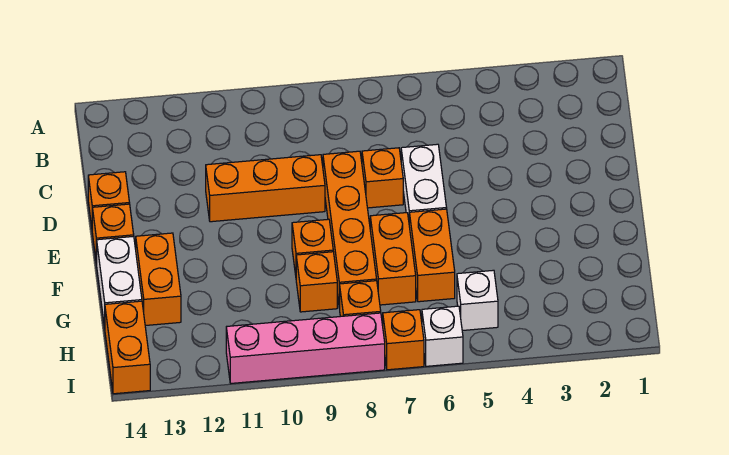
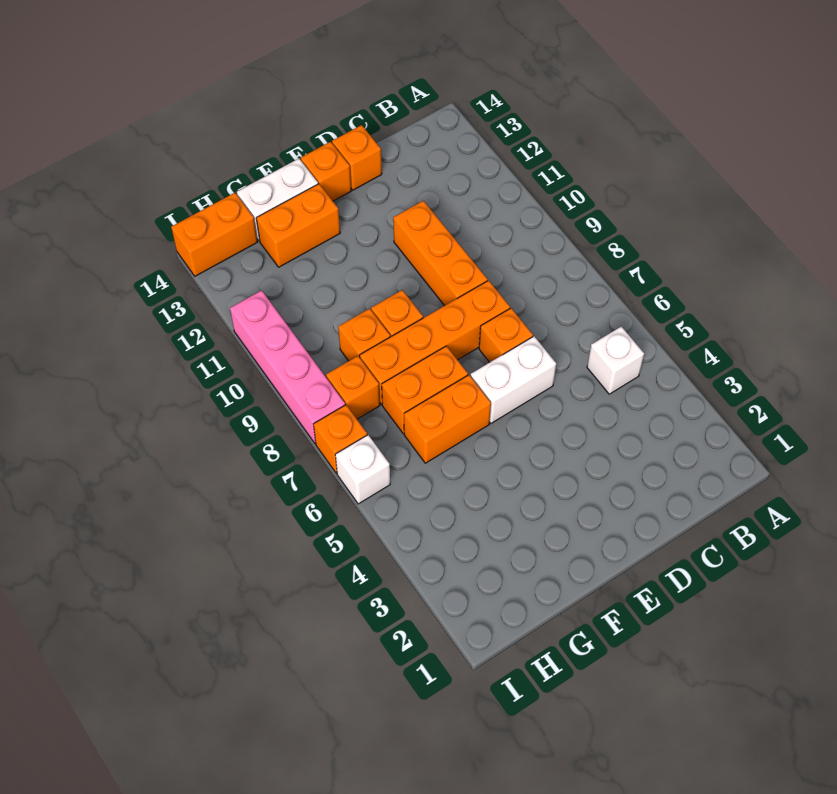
white brick H5 level 1 -> white brick B5 level 1

